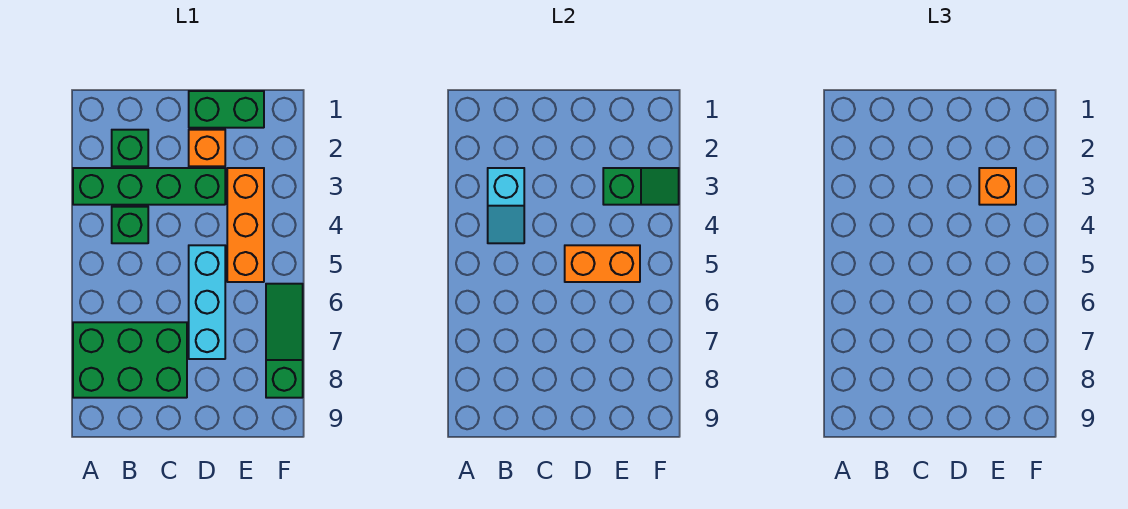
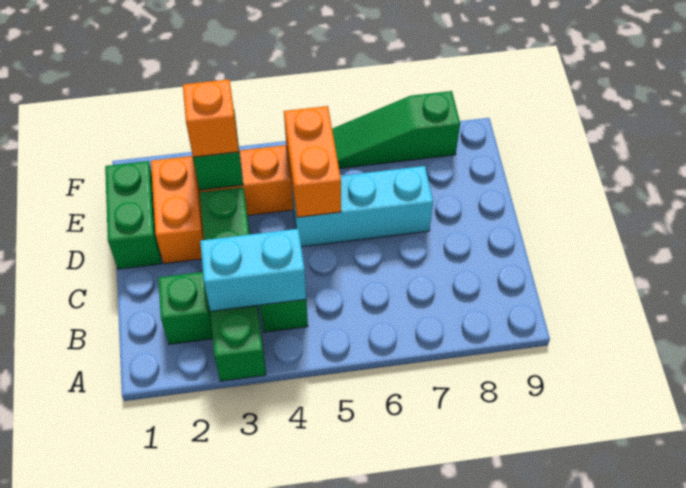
green brick A7:C8 level 1 -> none
cyan slope B3:B4 level 2 top 3 -> cyan brick B3:B4 level 2
orange brick D2 level 1 -> orange brick D2:E2 level 1

